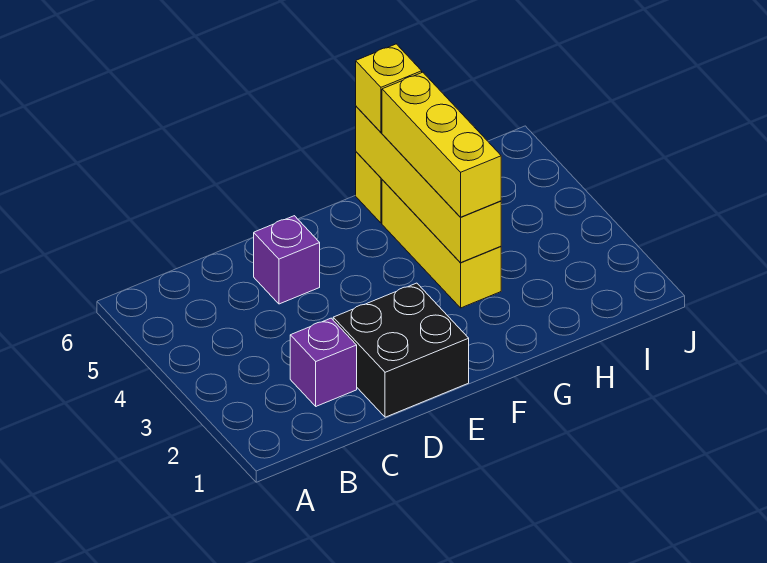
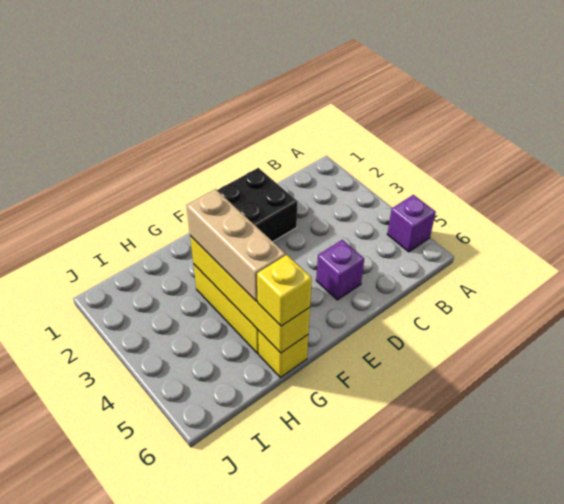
purple brick C2 level 1 -> purple brick A5 level 1
yellow brick G3:G5 level 3 -> tan brick G3:G5 level 3

